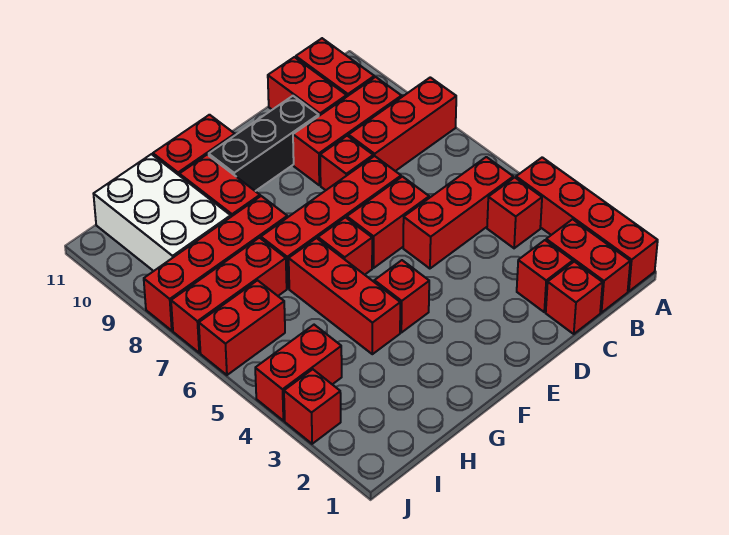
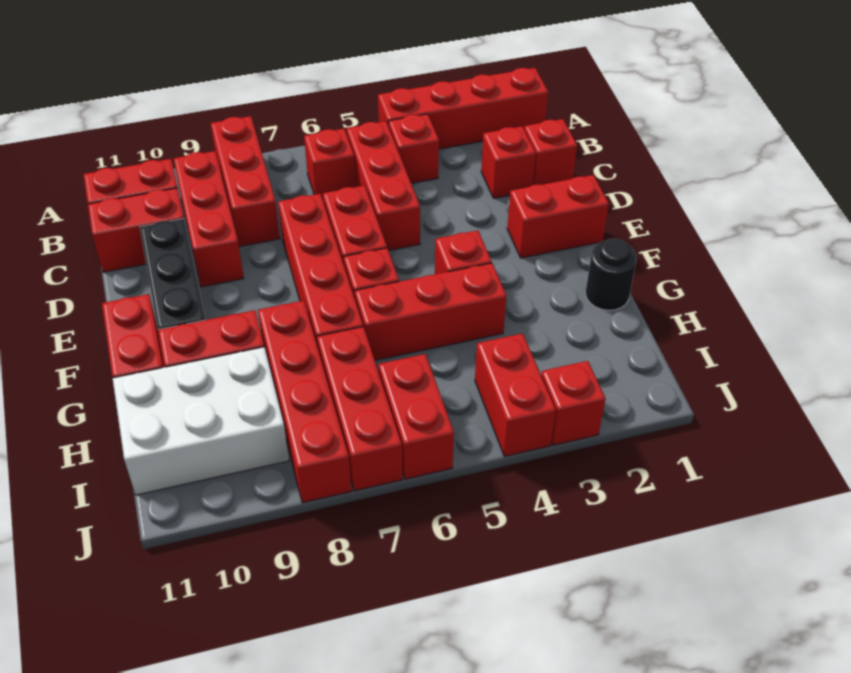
red brick B1:B2 level 1 -> red brick E1:E2 level 1
red brick D8 level 1 -> red brick B6 level 1
none -> black round brick G1 level 1

